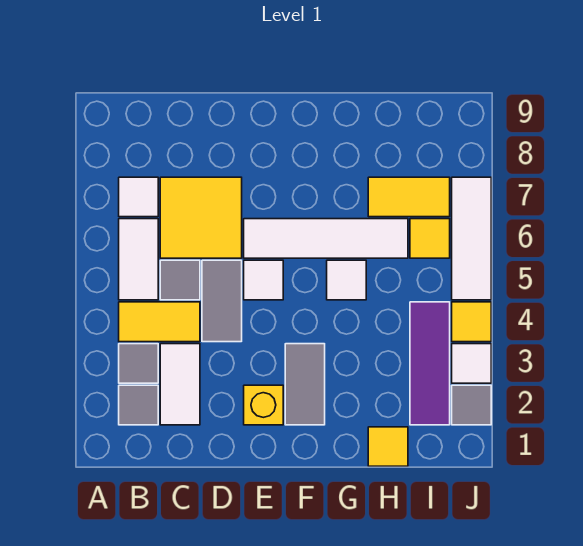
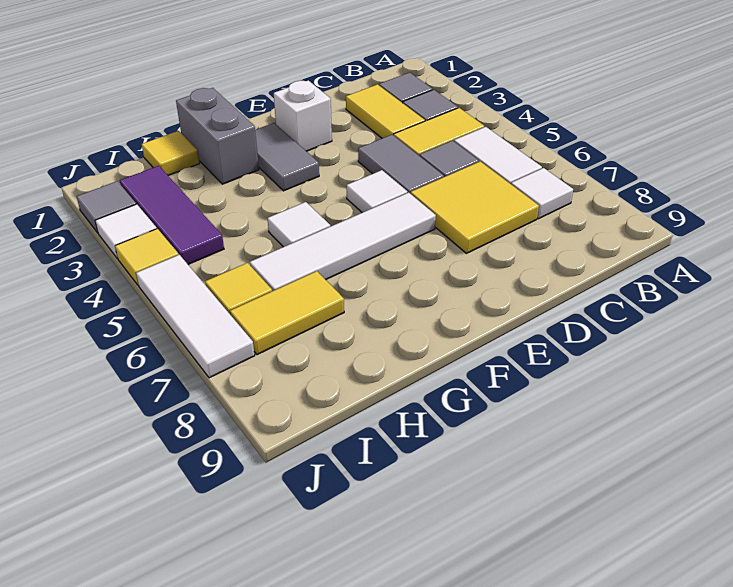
white tile C2:C3 level 1 -> yellow tile C2:C3 level 1
yellow brick E2 level 1 -> white brick E2 level 1
none -> grey brick G1:G2 level 1

